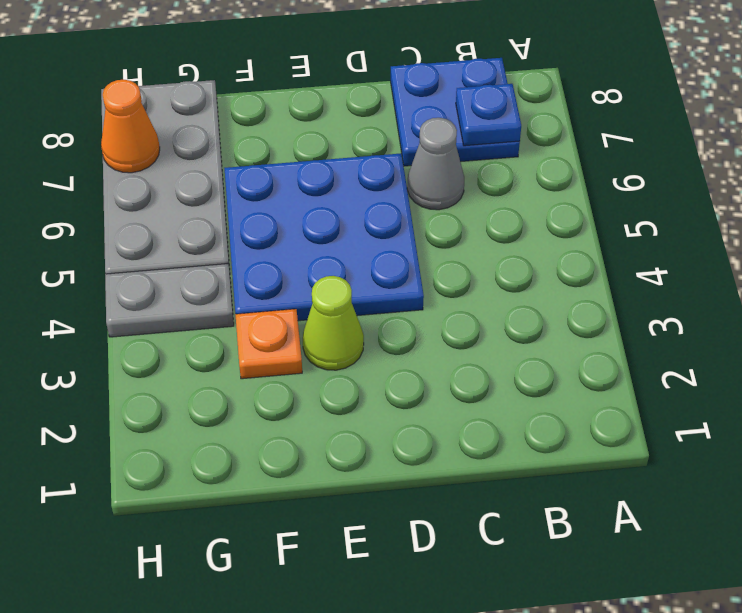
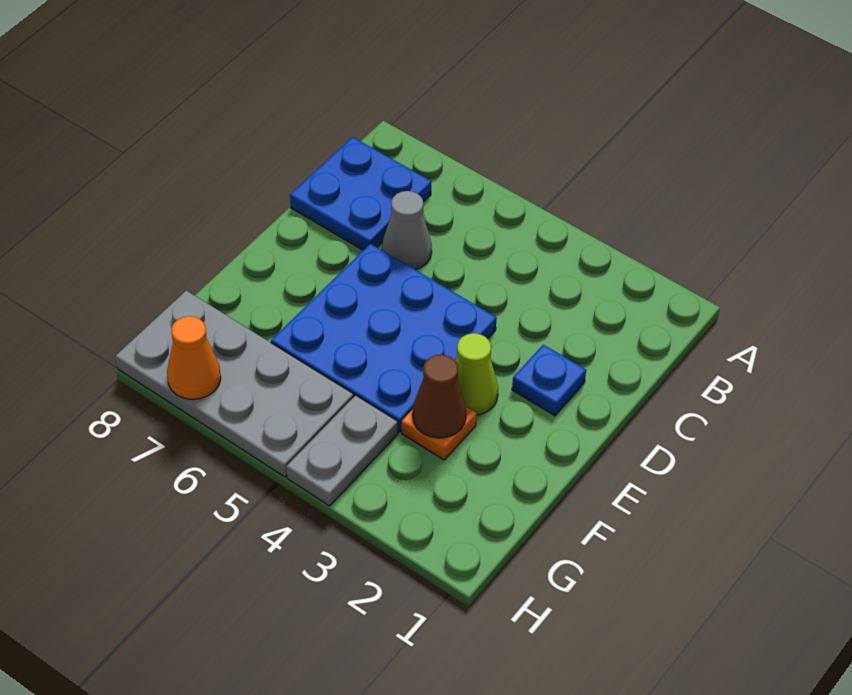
blue plate B7 level 2 -> blue plate D2 level 1
none -> brown cone F3 level 2

